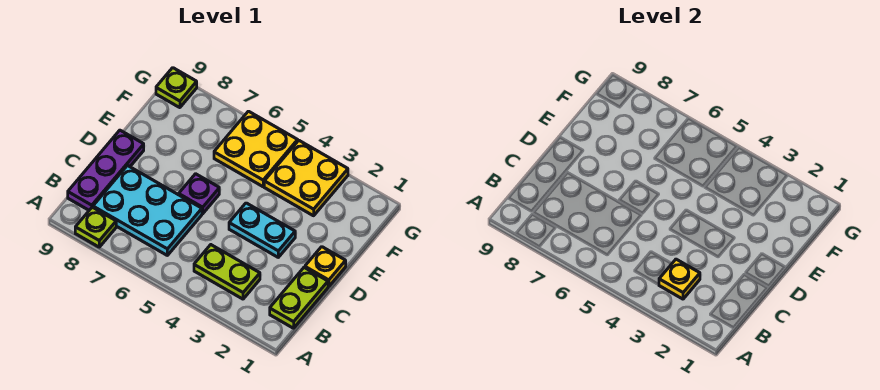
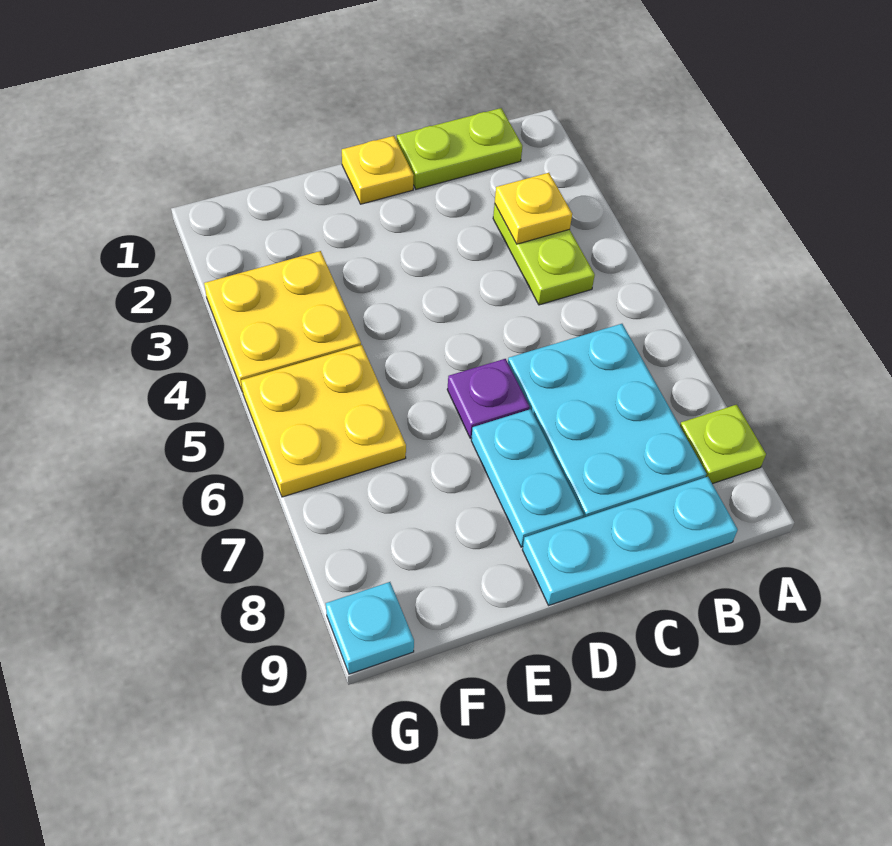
purple plate B9:D9 level 1 -> cyan plate B9:D9 level 1
cyan plate D3:D4 level 1 -> cyan plate D7:D8 level 1
lime plate G9 level 1 -> cyan plate G9 level 1

